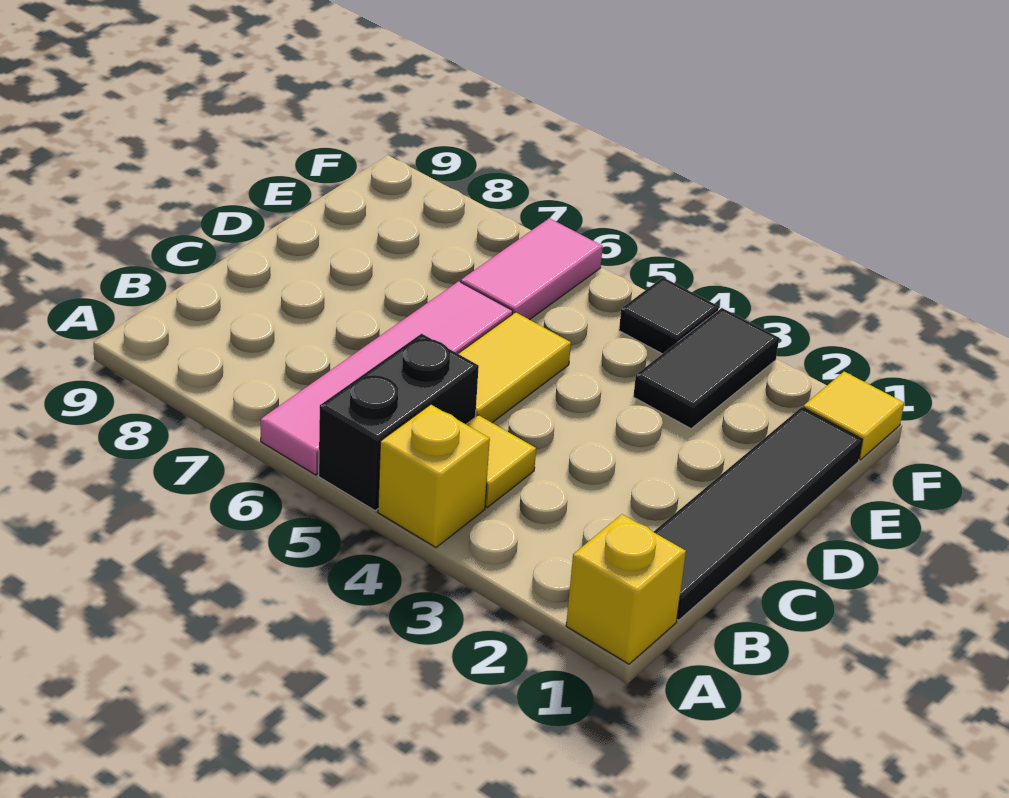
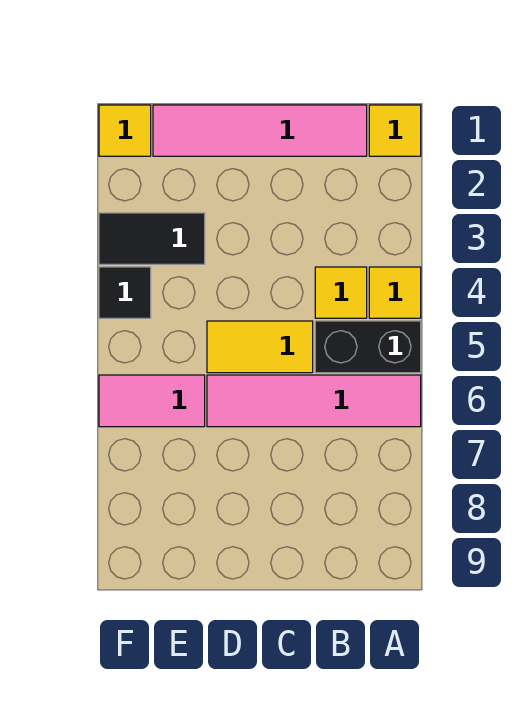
yellow brick A1 level 1 -> yellow tile A1 level 1
yellow brick A4 level 1 -> yellow tile A4 level 1
black tile B1:E1 level 1 -> pink tile B1:E1 level 1

